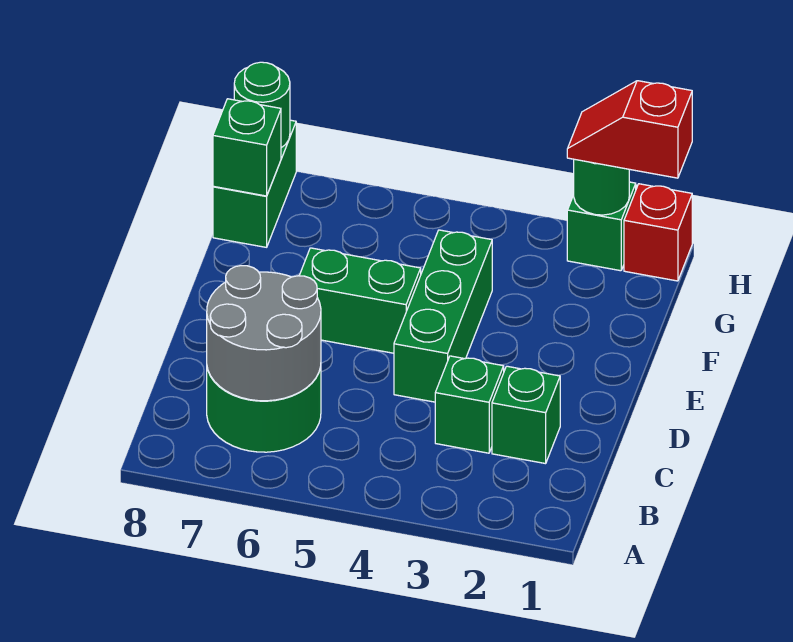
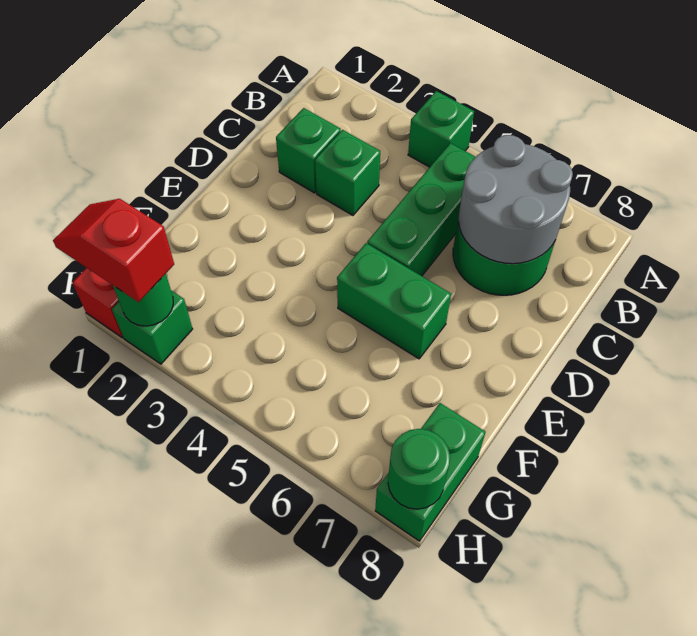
green brick D4:F4 level 1 -> green brick B5:D5 level 1
green brick G8 level 2 -> green brick A4 level 1
red slope H1:H2 level 3 top 1 -> red slope H1:H2 level 3 top 2

